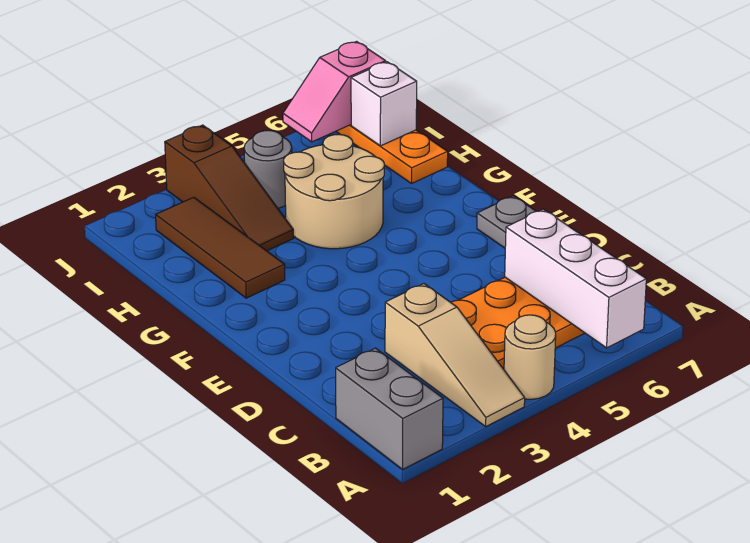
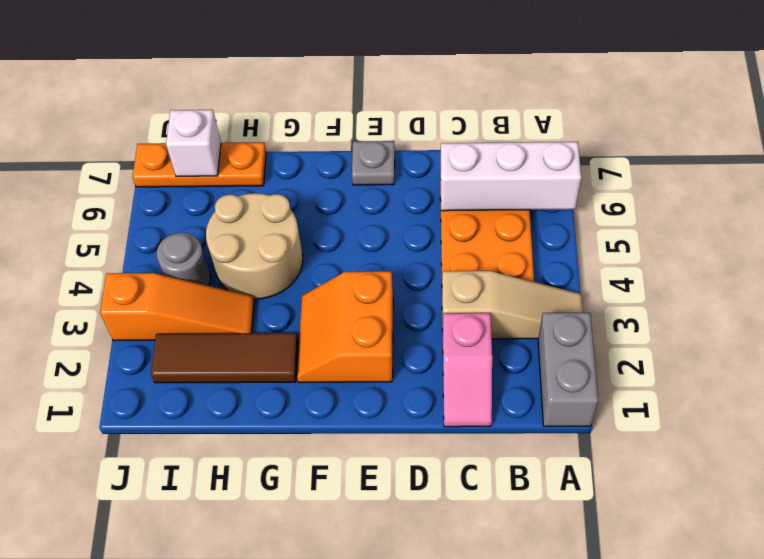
grey brick A1:B1 level 1 -> grey brick A1:A2 level 1
tan round brick A4 level 1 -> none
none -> orange slope E2:F3 level 1 top E
brown slope H3:J3 level 1 top J -> orange slope H3:J3 level 1 top J
pink slope J6:J7 level 2 top 7 -> pink slope C1:C2 level 1 top 2

